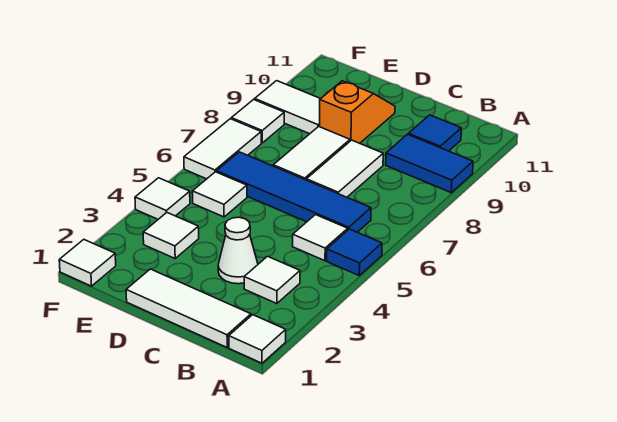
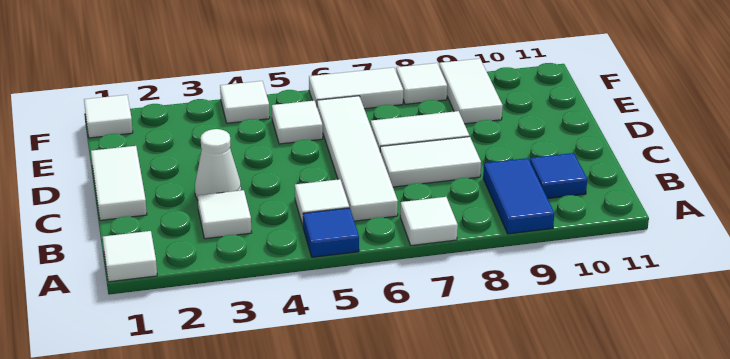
white tile B1:D1 level 1 -> white tile C1:D1 level 1
blue tile B6:E6 level 1 -> white tile B6:E6 level 1
orange slope D9:D10 level 1 top 9 -> none
white tile E3 level 1 -> white tile A7 level 1

